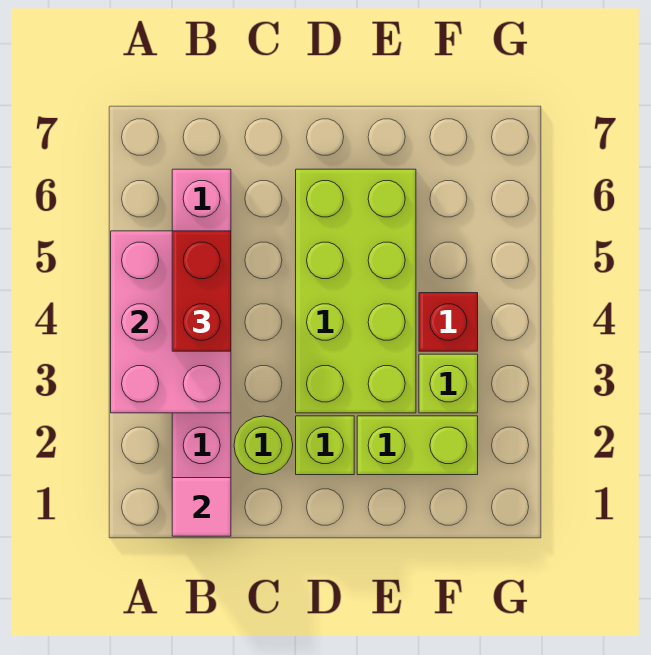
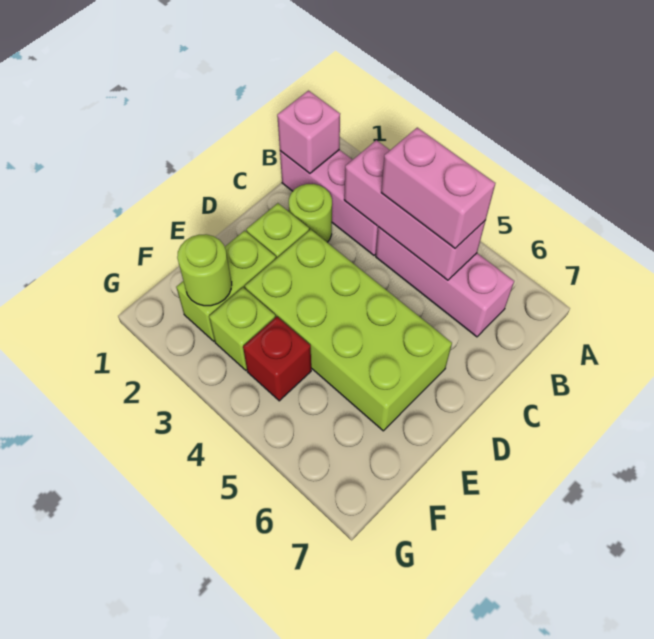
pink brick A3:B5 level 2 -> pink brick B3:B5 level 2
pink tile B1 level 2 -> pink brick B1 level 2
red brick B4:B5 level 3 -> pink brick B4:B5 level 3
none -> lime round brick F2 level 2

